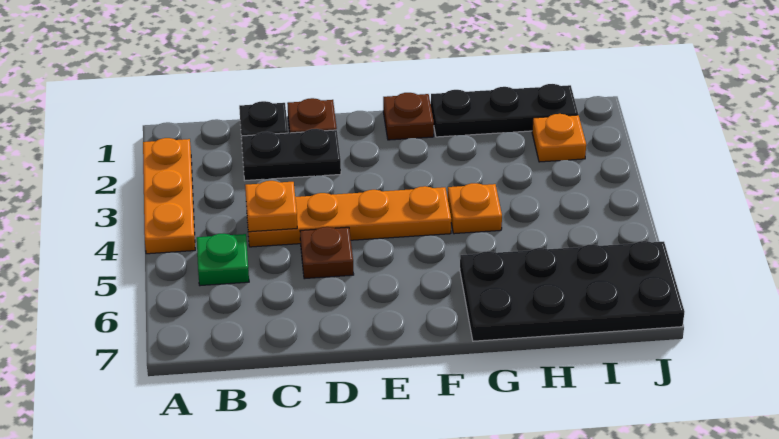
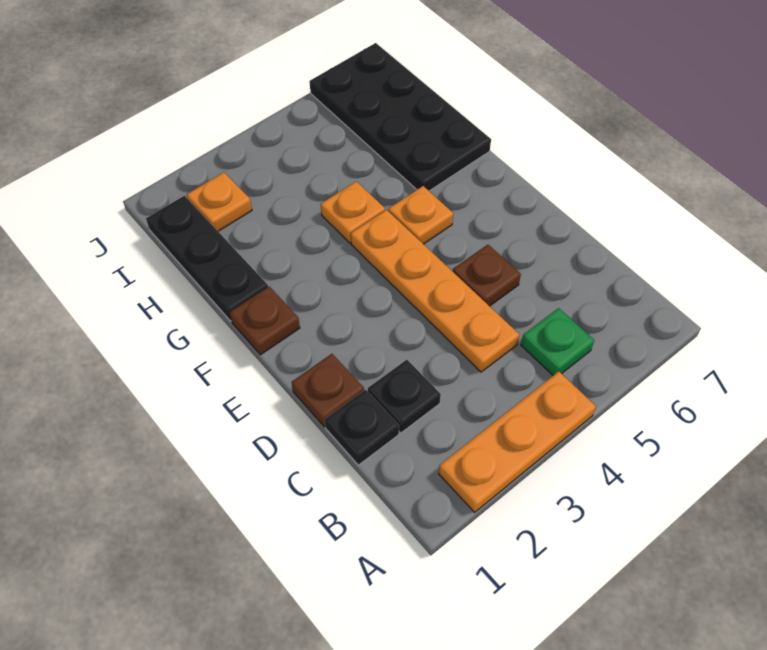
black plate C2:D2 level 1 -> black plate C2 level 1
orange plate C4 level 2 -> orange plate F5 level 1

